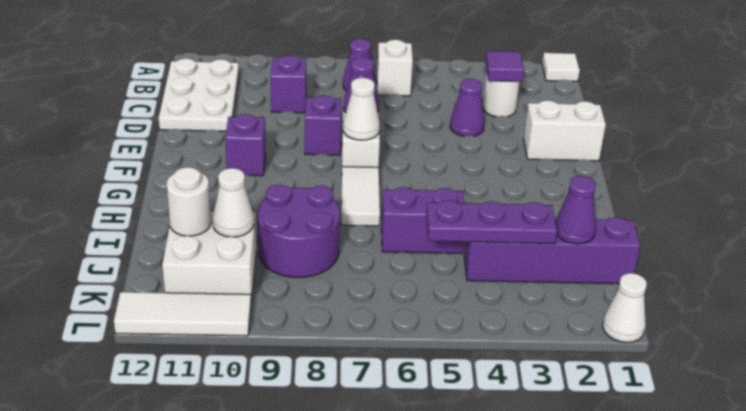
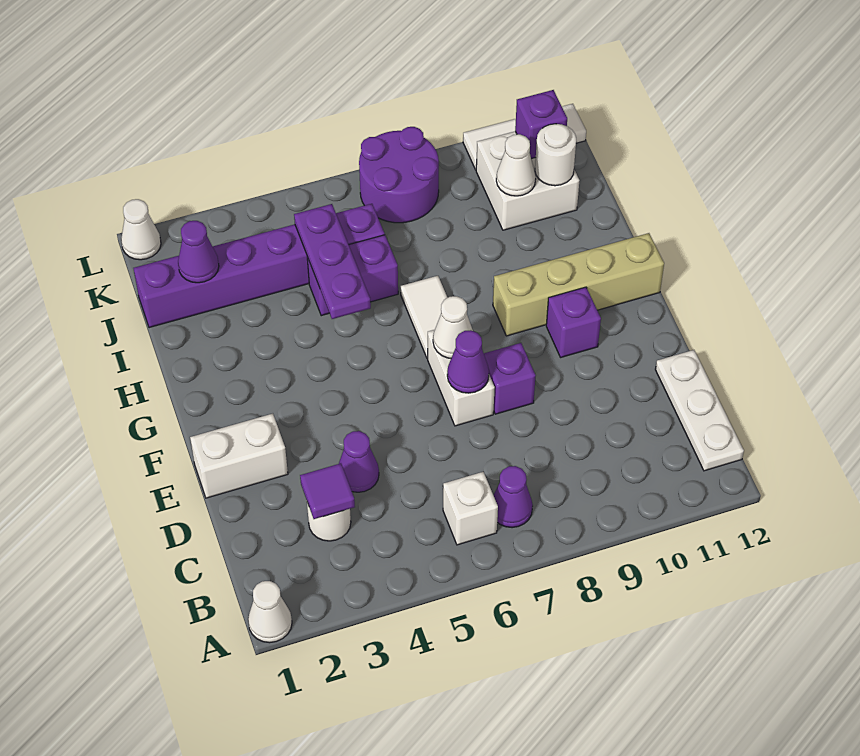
white tile A1 level 1 -> white cone A1 level 1
white plate B11:D12 level 1 -> white plate B12:D12 level 1
purple brick C9 level 1 -> purple brick K11 level 2
none -> tan brick G9:G12 level 1
purple round brick I8:J9 level 1 -> purple round brick K7:L8 level 1
purple brick J1:J4 level 1 -> purple brick J1:J6 level 1
purple plate J3:J5 level 2 -> purple plate H5:J5 level 2

